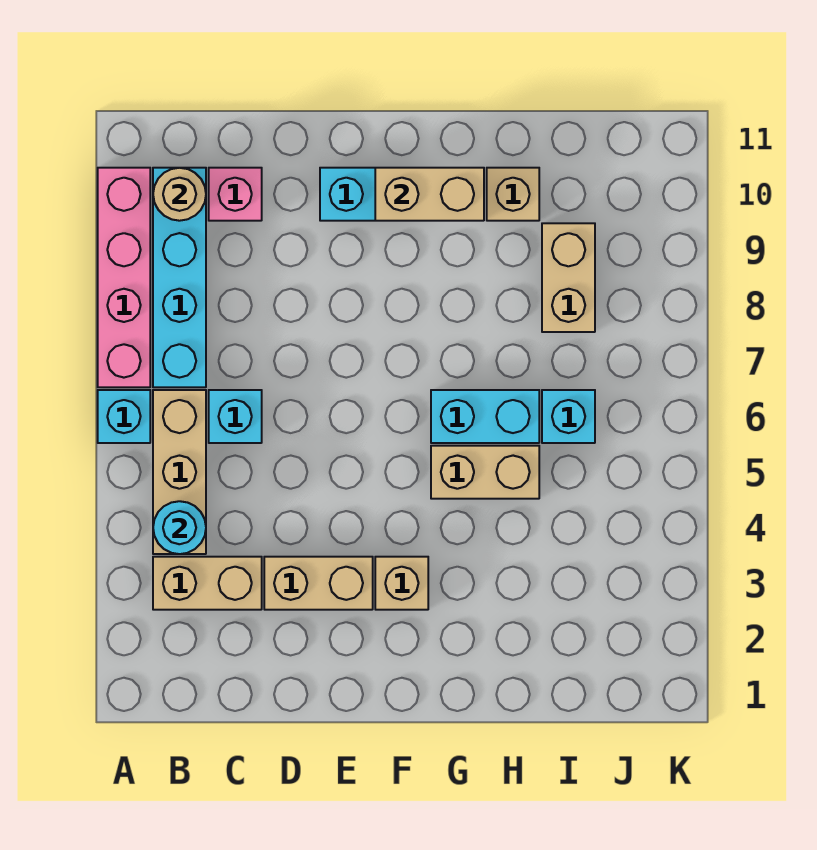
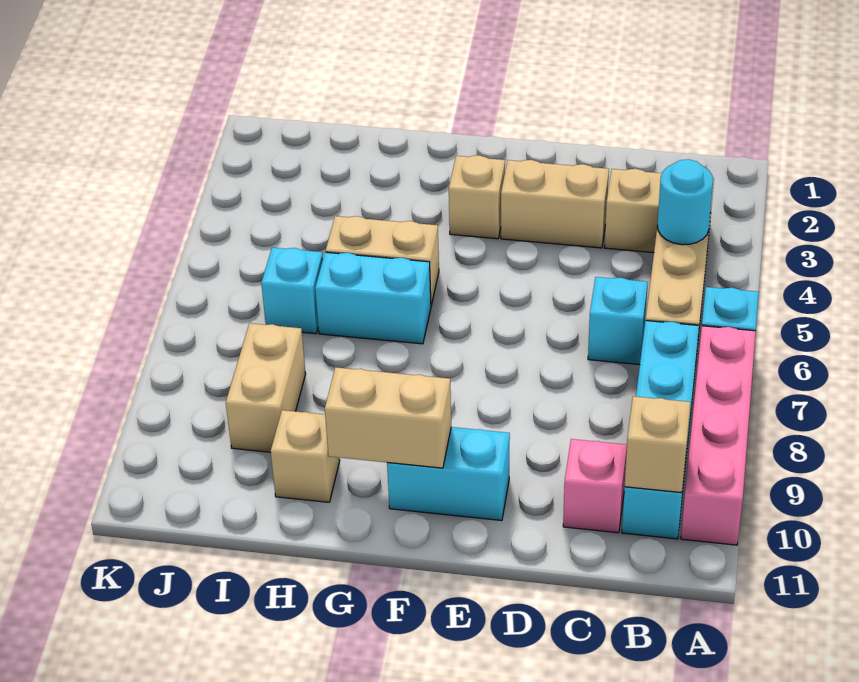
tan round brick B10 level 2 -> tan brick B10 level 2

